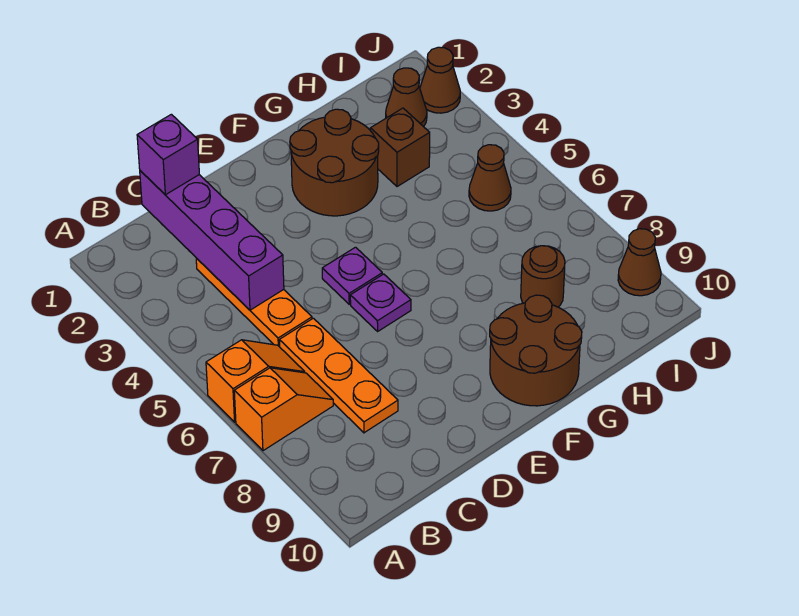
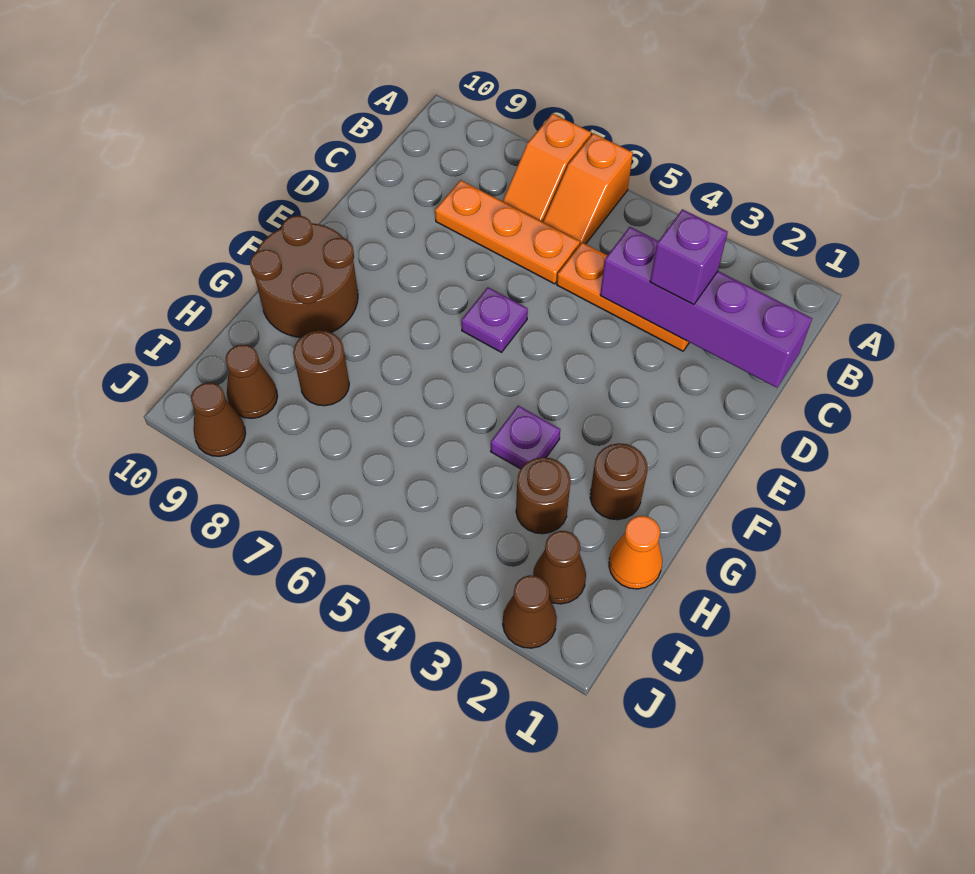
purple brick C1 level 3 -> purple brick C3 level 3
purple plate E5 level 1 -> purple plate G4 level 1
brown round brick F2:G3 level 1 -> brown round brick G2 level 1
none -> orange cone H1 level 1
brown brick H3 level 1 -> brown round brick H3 level 1
brown cone I5 level 1 -> brown cone I9 level 1

